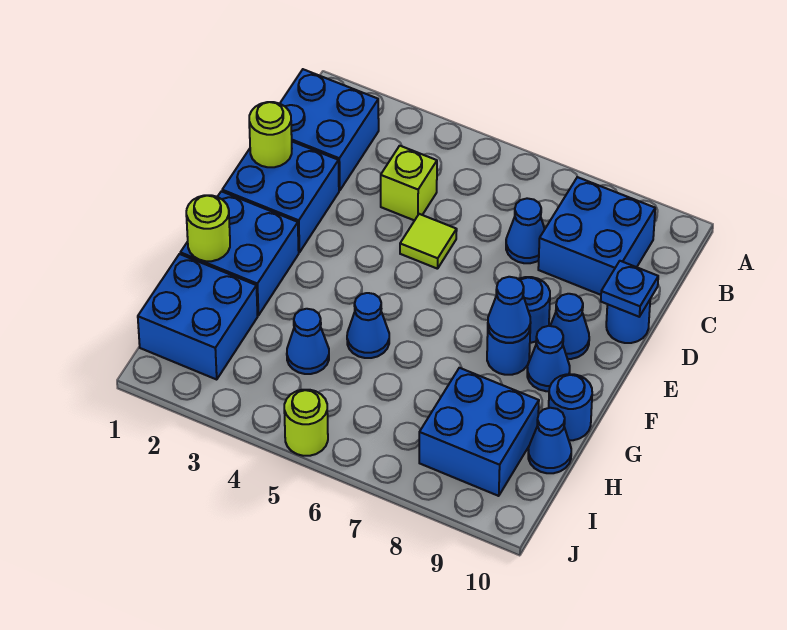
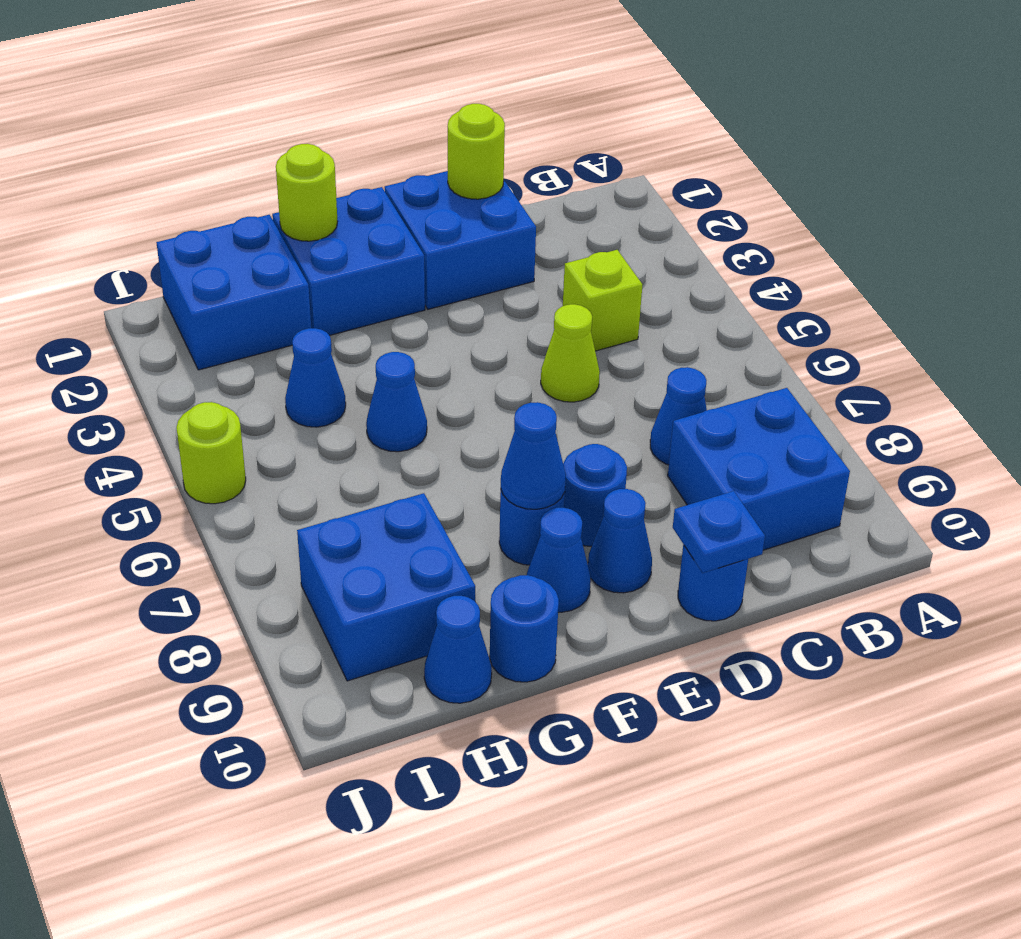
blue brick B1:C2 level 1 -> none
lime tile D5 level 1 -> lime cone D5 level 1

